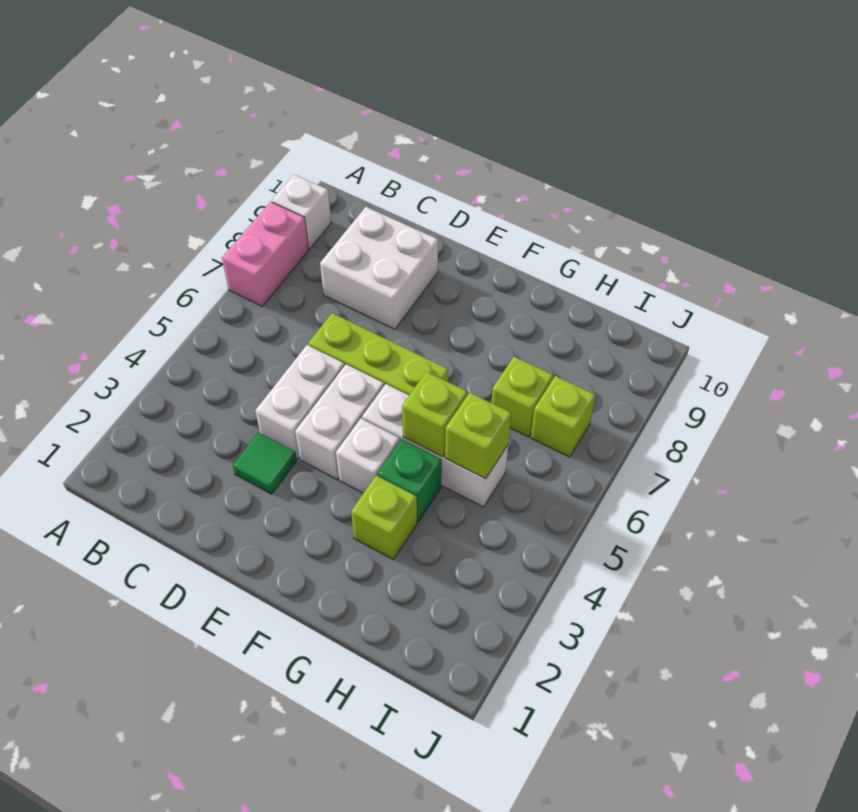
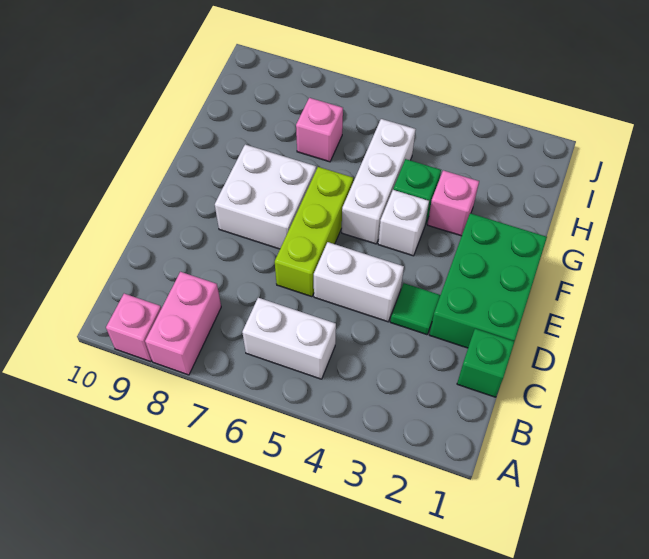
pink brick A7:A8 level 1 -> pink brick A8:B8 level 1
white brick A9 level 1 -> pink brick A9 level 1
none -> green brick C1 level 1
white brick C8:D9 level 1 -> white brick E7:F8 level 1
none -> green brick D1:F2 level 1
white brick E4:E5 level 1 -> white brick B5:B6 level 1
lime brick G3 level 1 -> pink brick G3 level 1
lime brick G5 level 2 -> none
lime brick H5 level 2 -> none
lime brick H7 level 1 -> pink brick H7 level 1
lime brick I7 level 1 -> none

